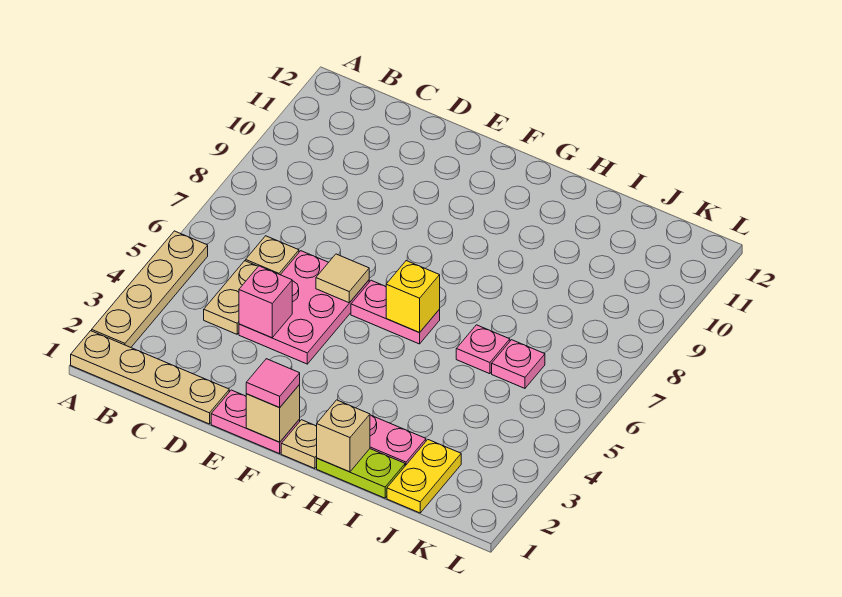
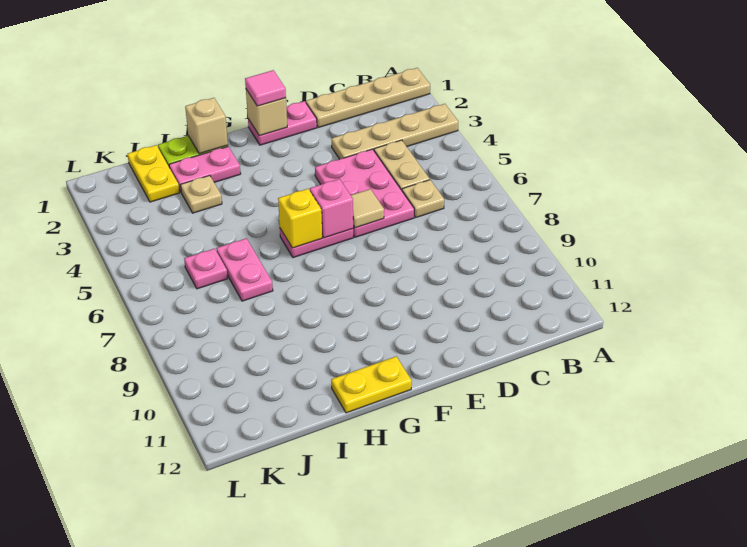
tan plate A2:A5 level 1 -> tan plate A3:D3 level 1
pink brick D4 level 2 -> pink brick F6 level 2
tan plate G1 level 1 -> tan plate I3 level 1
none -> yellow plate G12:H12 level 1
pink plate I6 level 1 -> pink plate I6:I7 level 1

